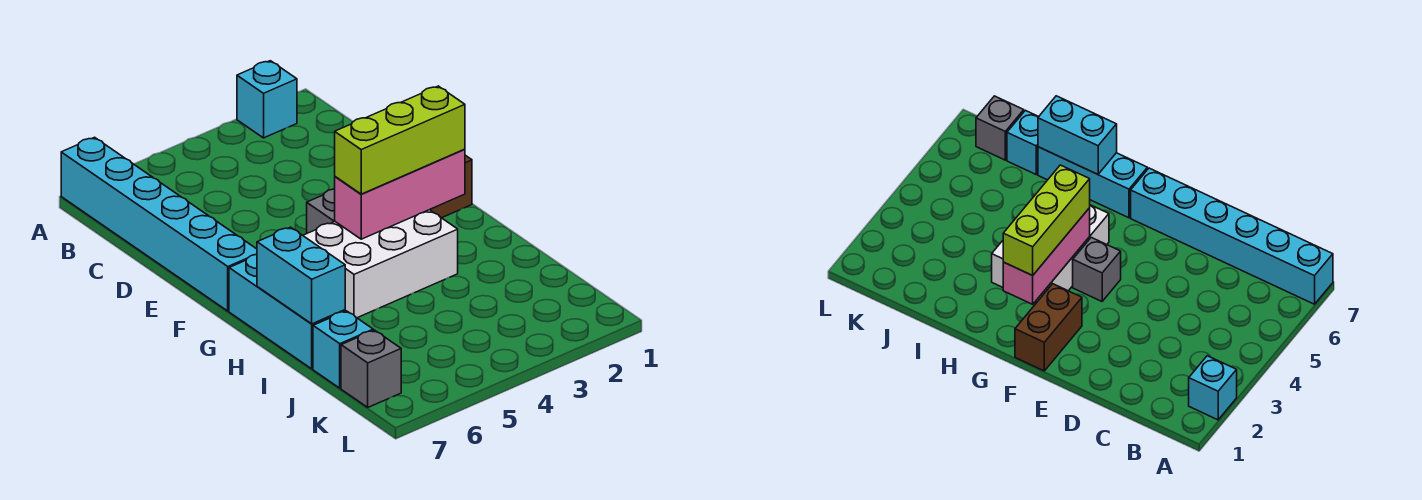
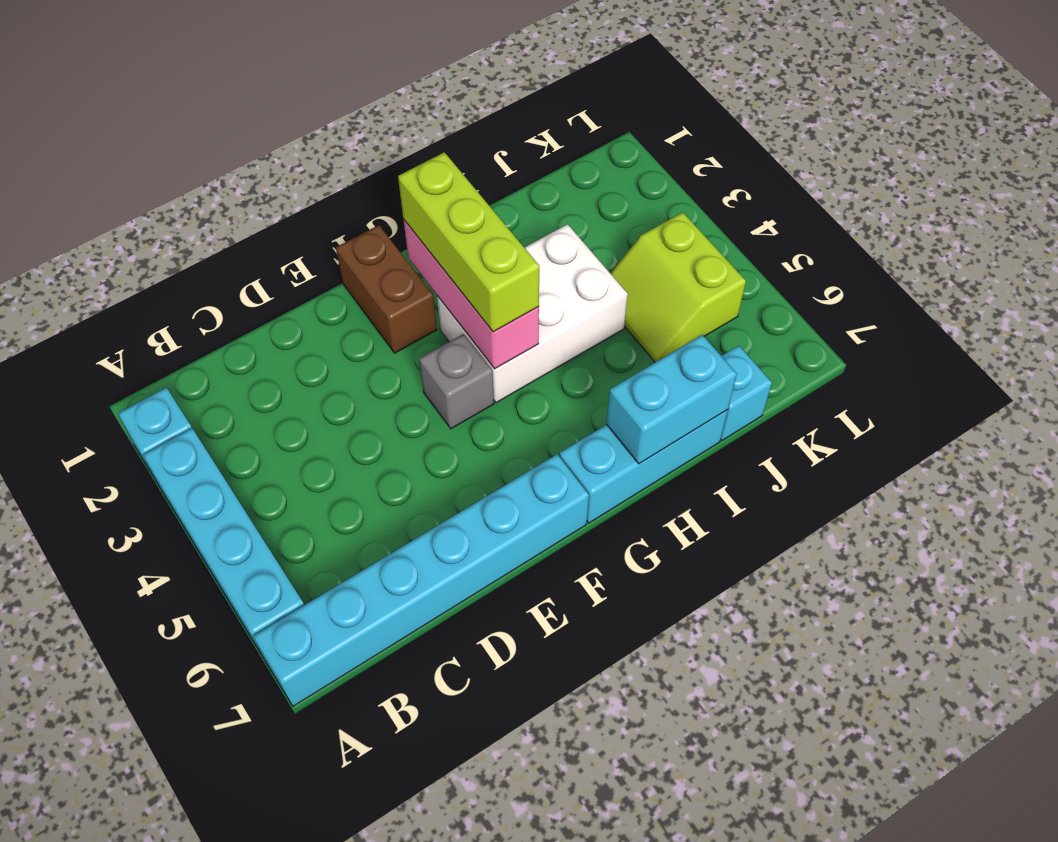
none -> cyan brick A3:A6 level 1
white brick G3:H5 level 1 -> white brick G3:I4 level 1
none -> lime slope J4:K5 level 1 top K
grey brick K7 level 1 -> none

